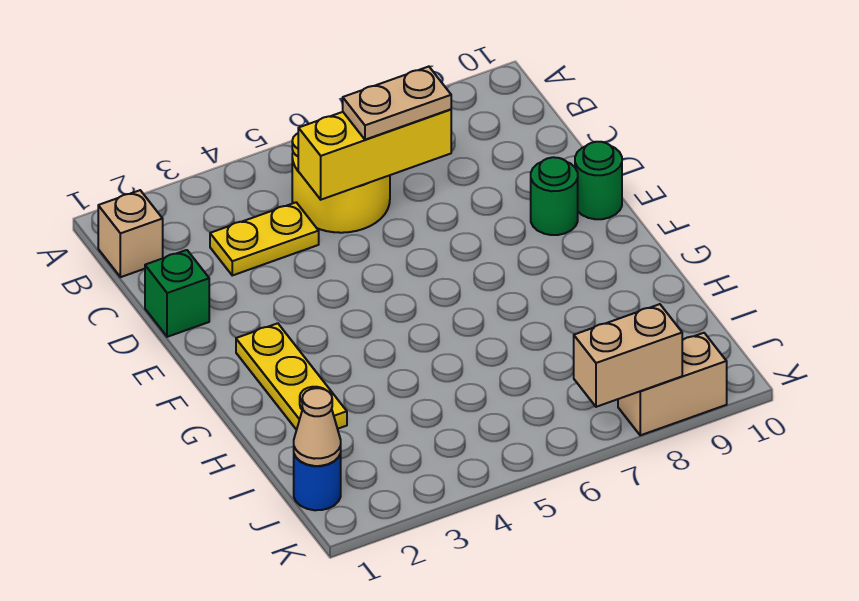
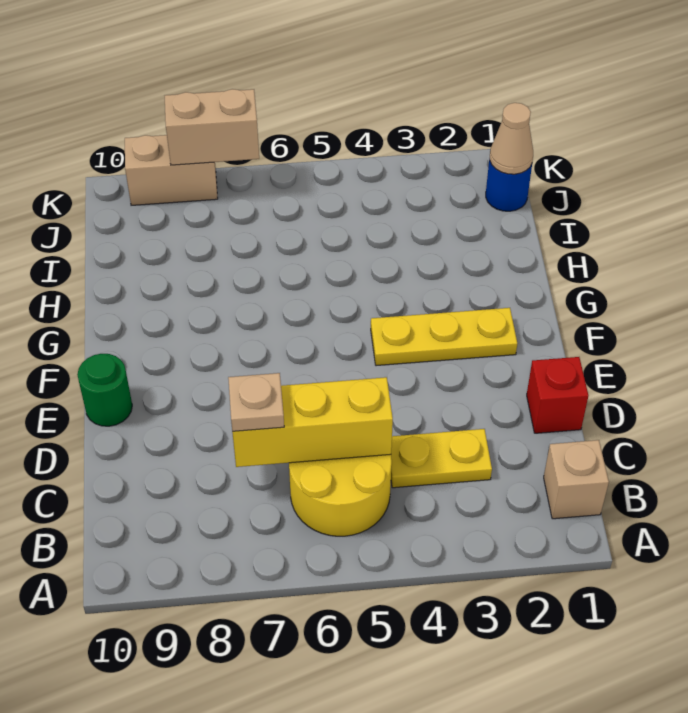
tan plate C6:C7 level 3 -> tan plate C7 level 3
green brick D1 level 1 -> red brick D1 level 1
green round brick E9 level 1 -> none
yellow plate F2:H2 level 1 -> yellow plate F2:F4 level 1

